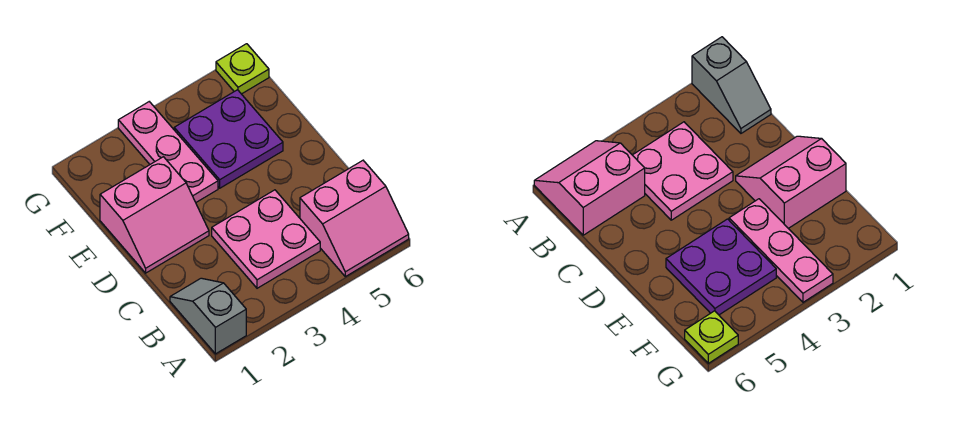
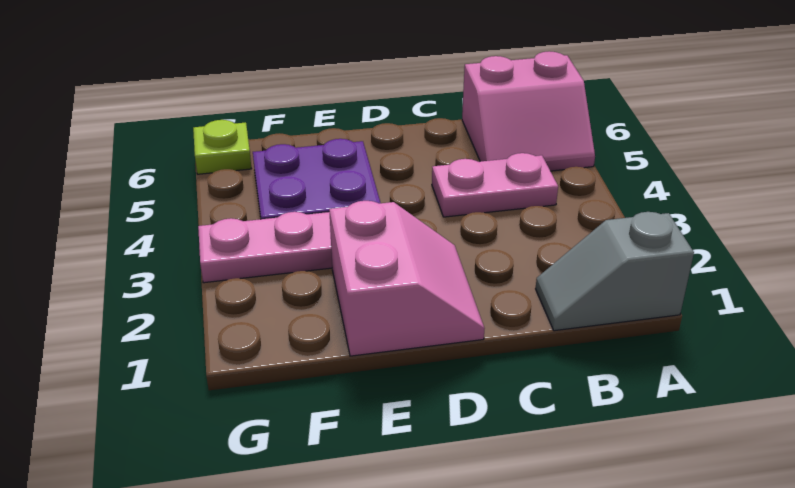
pink slope A5:B6 level 1 top B -> pink slope A5:B6 level 1 top 6
pink plate B3:C4 level 1 -> pink plate B4:C4 level 1

